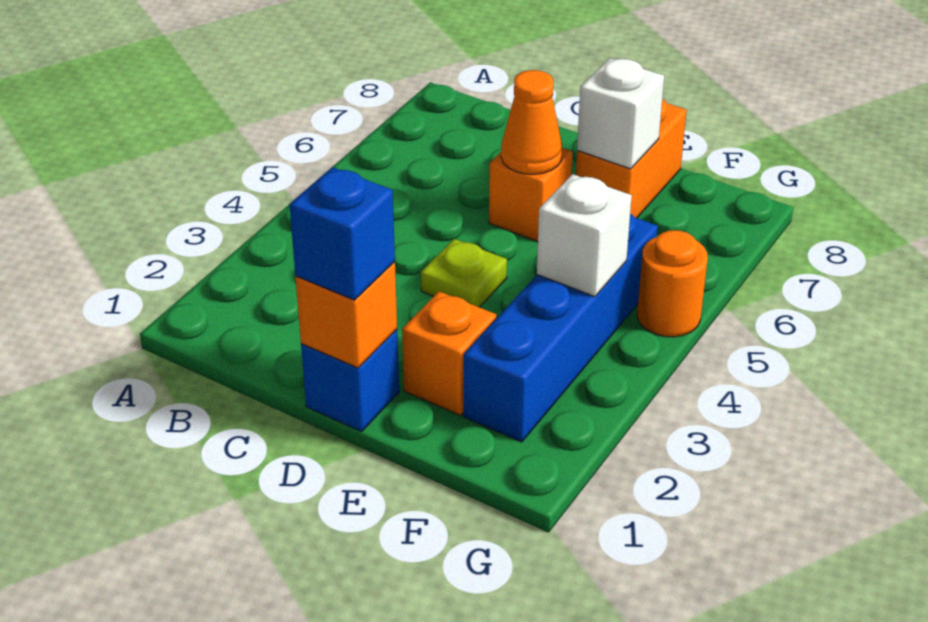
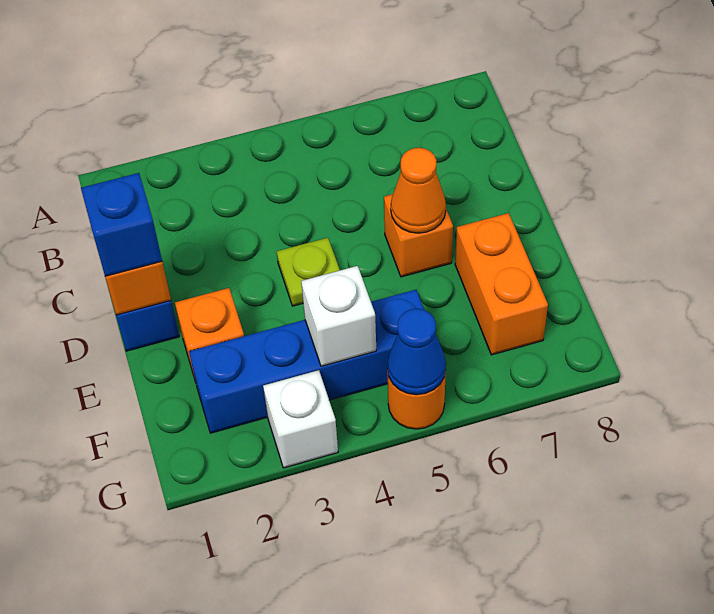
orange brick E7:E8 level 1 -> orange brick E7:F7 level 1
white brick E7 level 2 -> white brick G3 level 1
none -> blue cone G5 level 2

